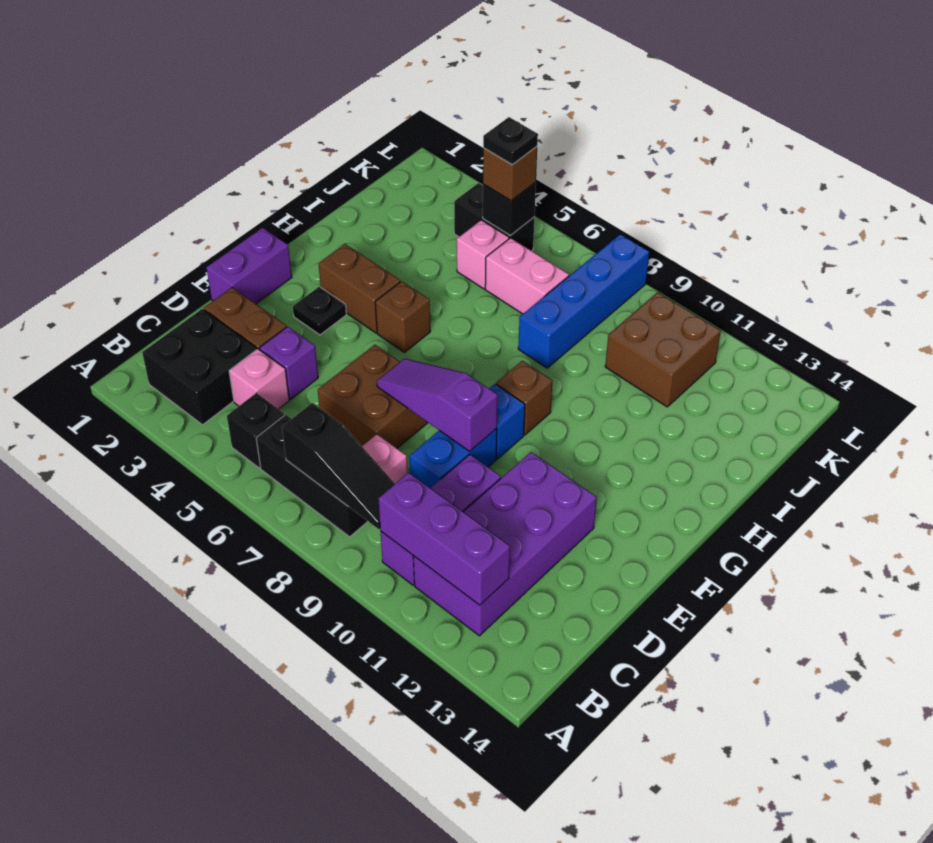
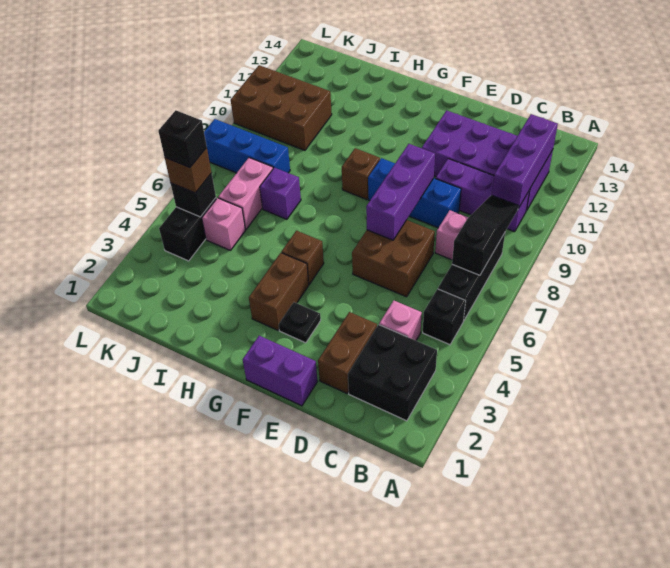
purple brick D4 level 1 -> purple brick I7 level 1
purple slope E7:E9 level 2 top 9 -> purple brick E7:E9 level 2
blue brick I8:L8 level 1 -> blue brick J8:L8 level 1
brown brick J10:K11 level 1 -> brown brick J10:L11 level 1
black plate K5 level 4 -> black brick K5 level 4

